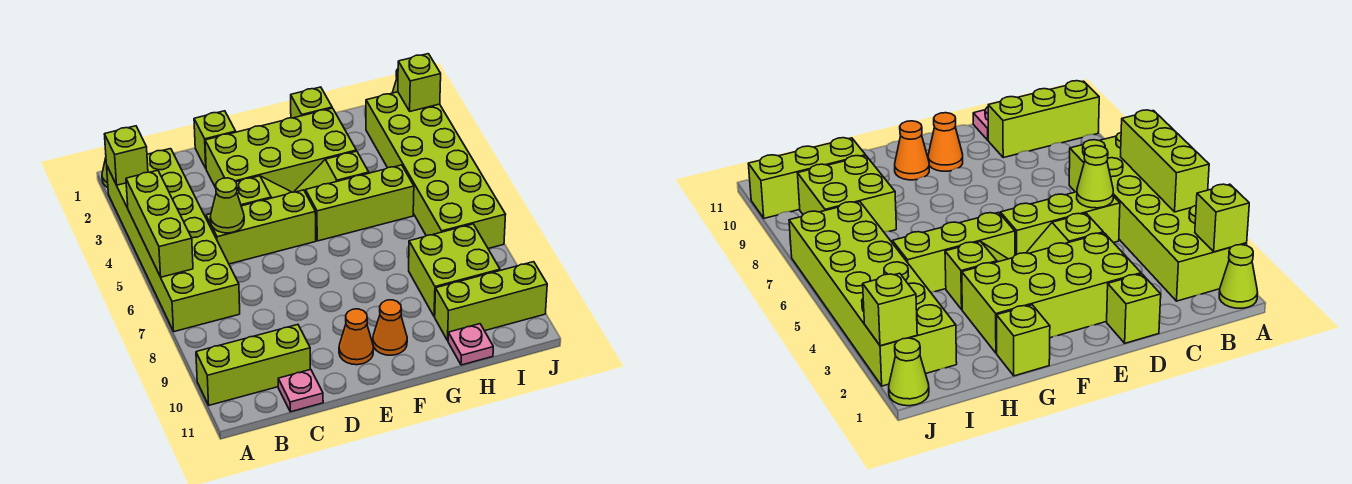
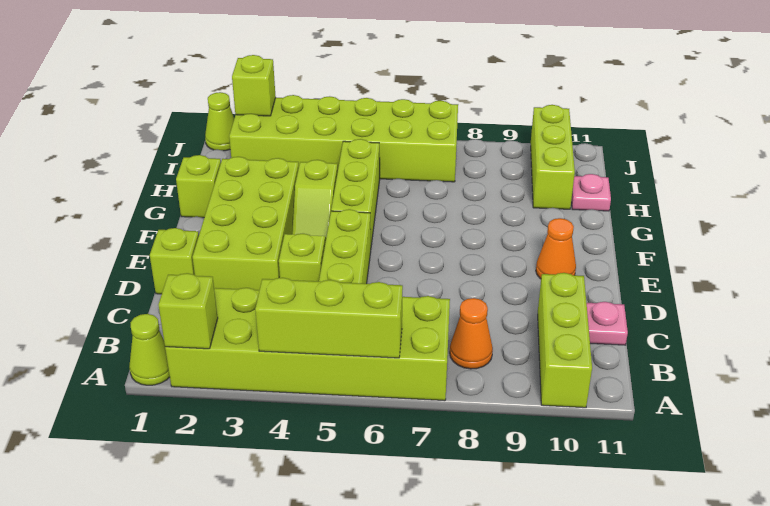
lime cone C5 level 2 -> none
orange cone F10 level 1 -> orange cone B8 level 1
lime brick H8:I9 level 1 -> none

